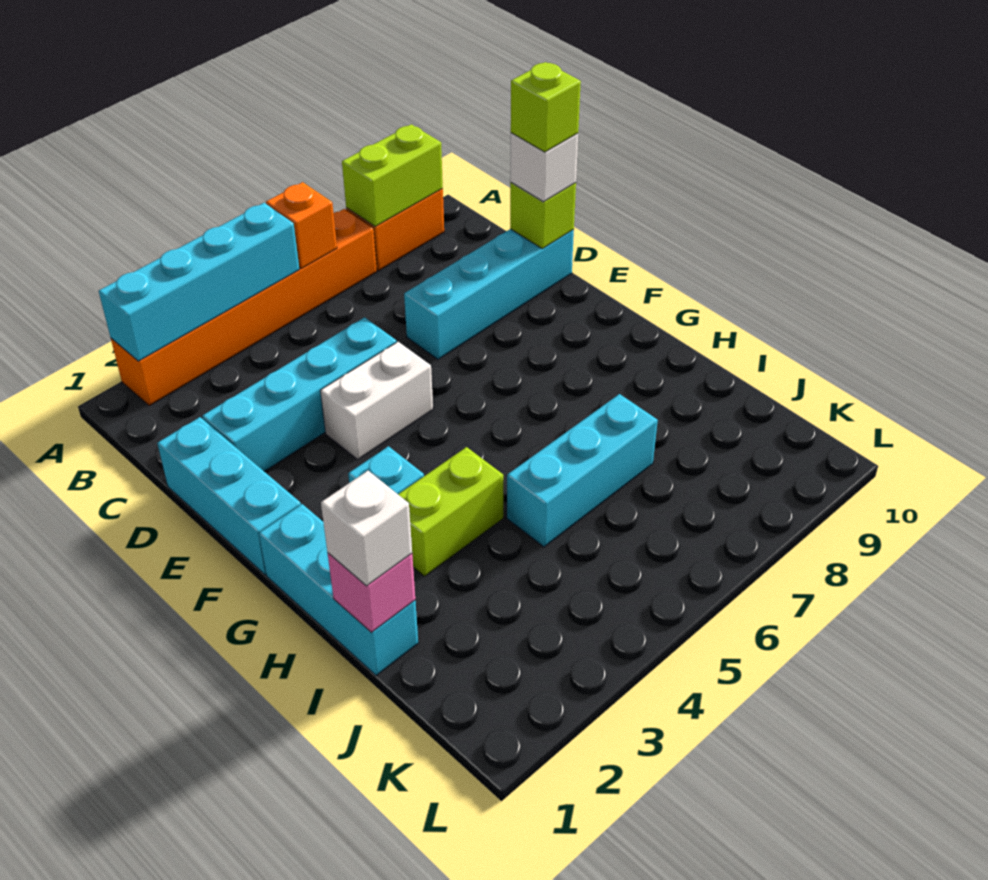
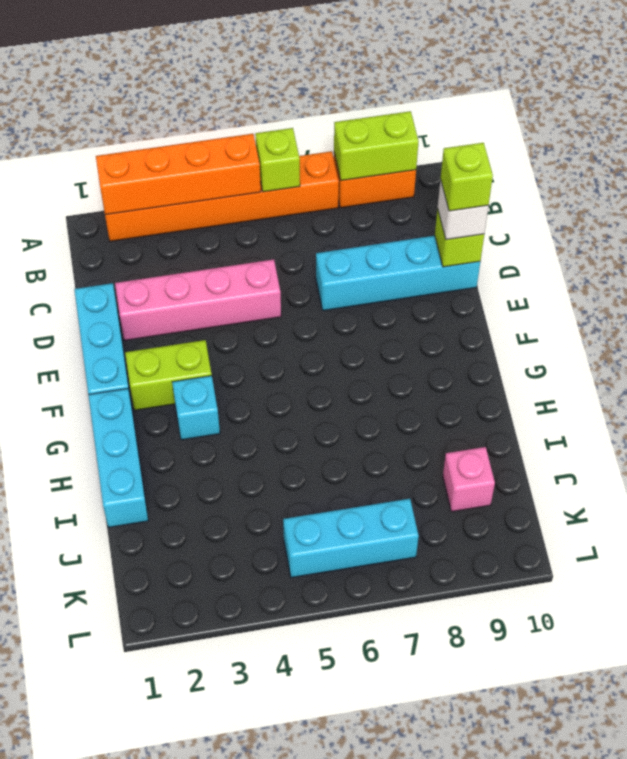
cyan brick A2:A5 level 2 -> orange brick A2:A5 level 2
orange brick A6 level 2 -> lime brick A6 level 2
cyan brick D2:D5 level 1 -> pink brick D2:D5 level 1
white brick E4:E5 level 1 -> none
lime brick H3:H4 level 1 -> lime brick F2:F3 level 1
pink brick I1 level 2 -> pink brick J9 level 1
white brick I1 level 3 -> none
cyan brick I5:I7 level 1 -> cyan brick K5:K7 level 1

